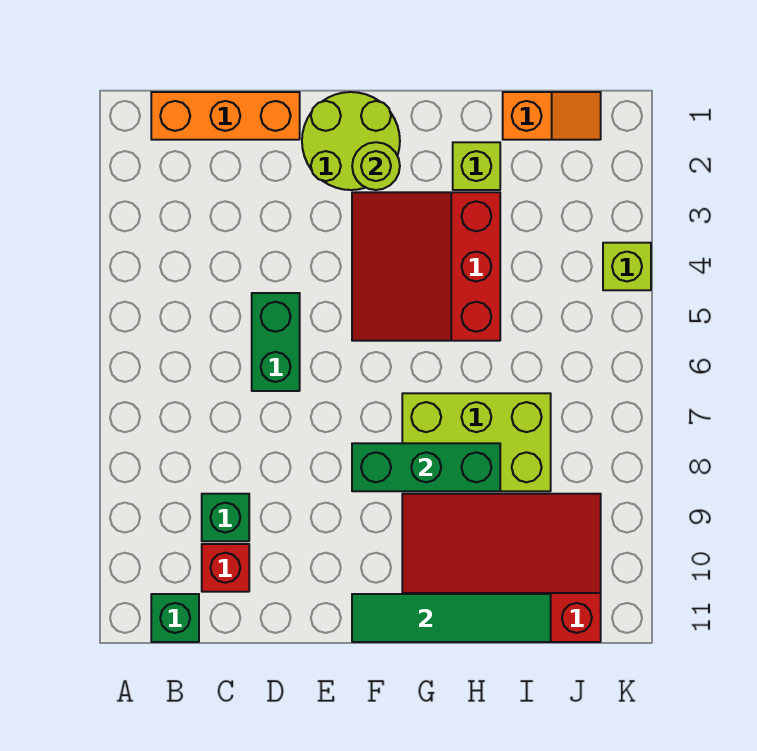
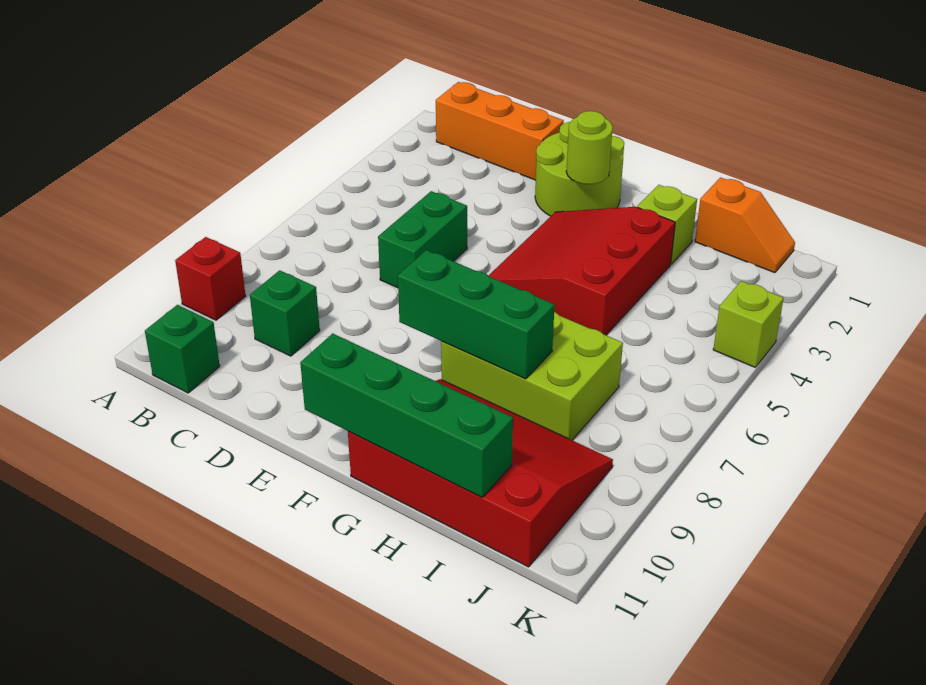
red brick C10 level 1 -> red brick A9 level 1
green tile F11:I11 level 2 -> green brick F11:I11 level 2

